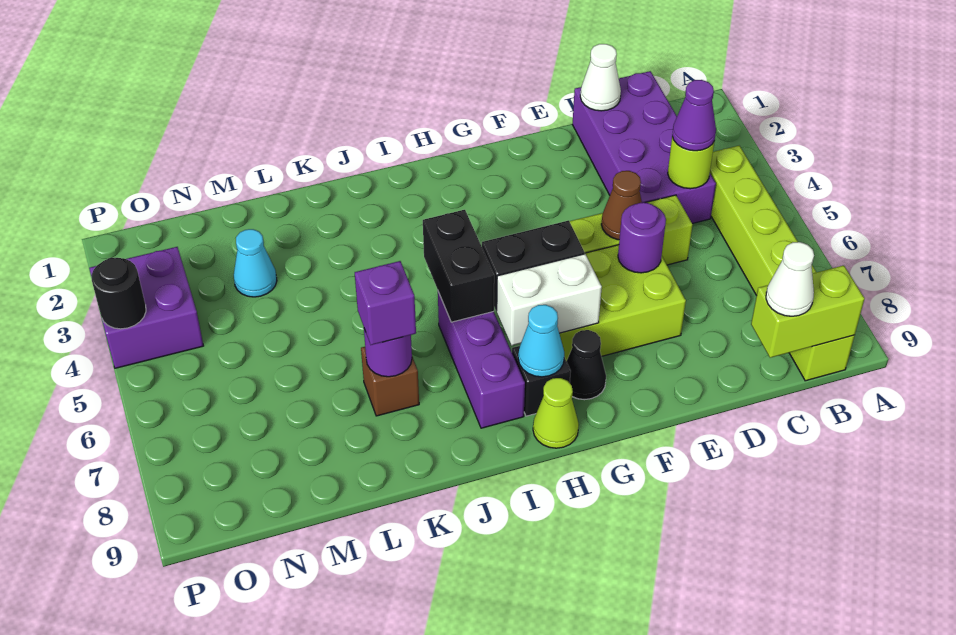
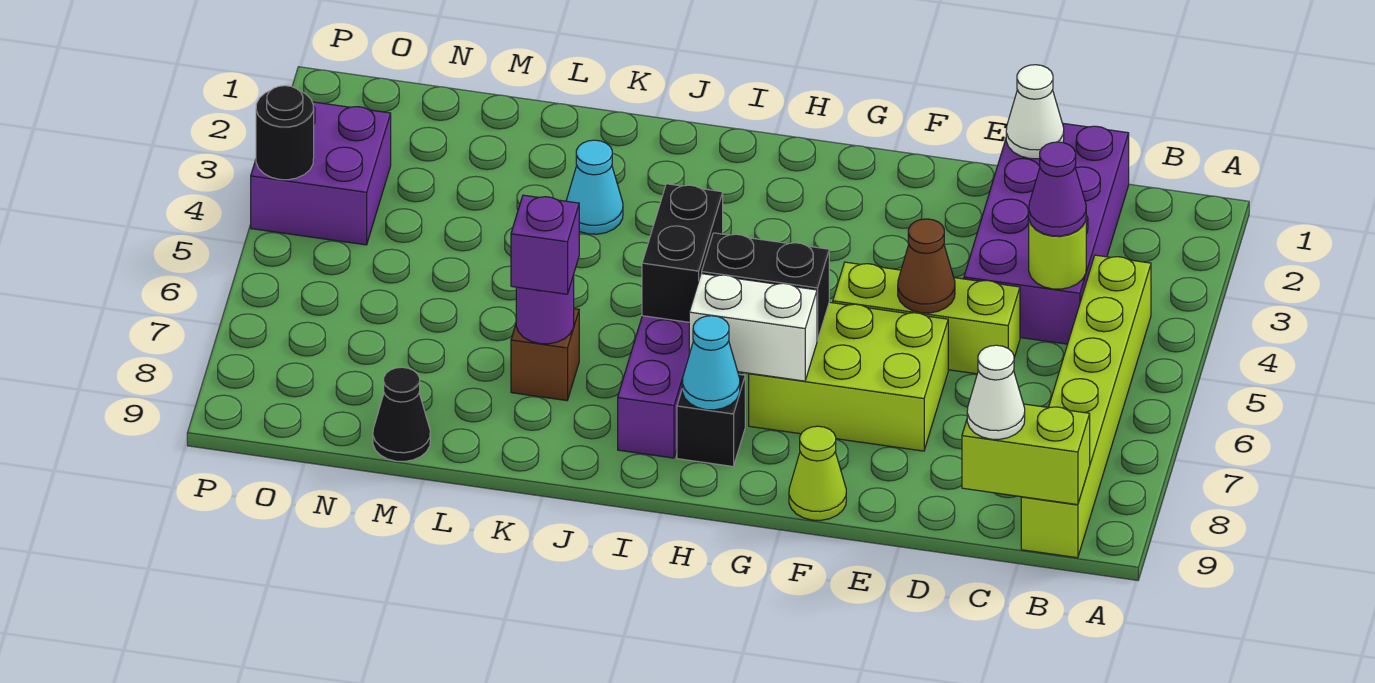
purple round brick E6 level 2 -> none
black cone G8 level 1 -> black cone M9 level 1
lime cone H9 level 1 -> lime cone F9 level 1
cyan cone M3 level 1 -> cyan cone K3 level 1

